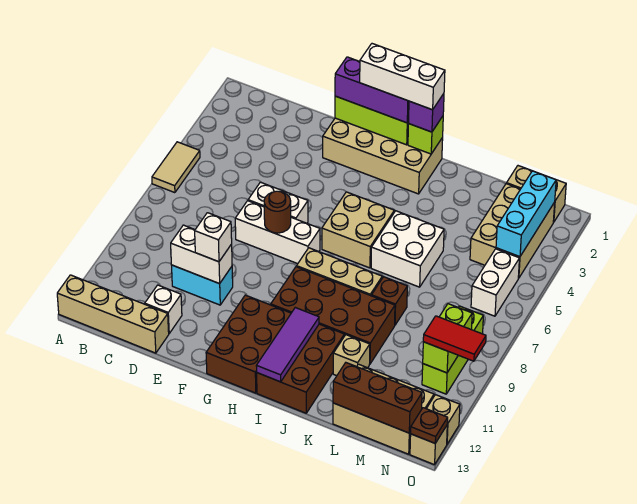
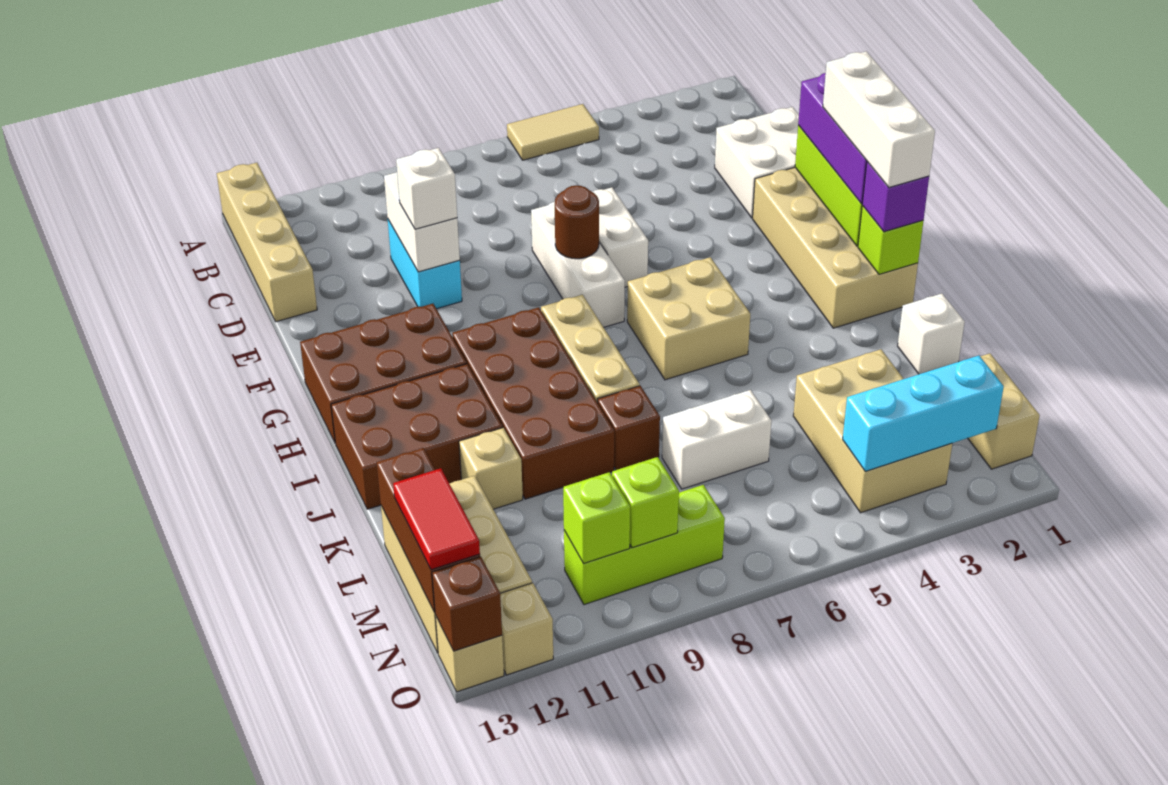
white brick D12 level 1 -> white brick K1 level 1
purple tile I11:I13 level 2 -> none
white brick J5:K6 level 1 -> white brick D1:E2 level 1
tan brick M2:N4 level 1 -> tan brick L3:N4 level 1
white brick N5:N6 level 1 -> white brick L6:L7 level 1
red tile N10:O10 level 3 -> red tile M13:N13 level 3
brown plate O13 level 2 -> brown brick O13 level 2

